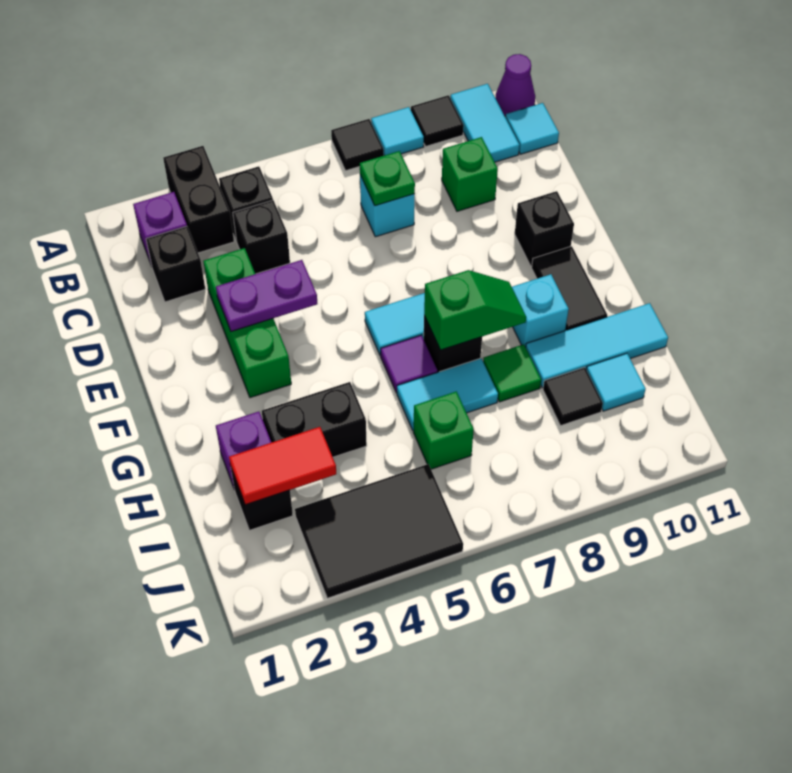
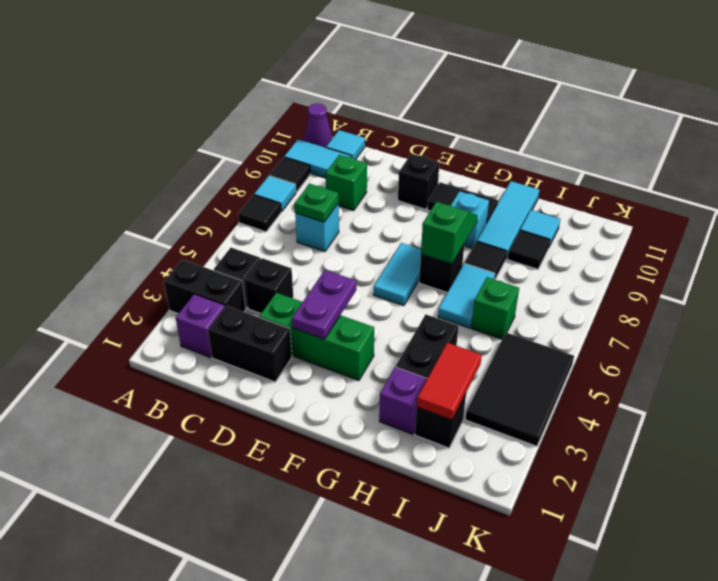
black brick C2 level 1 -> black brick C2:D2 level 1
purple tile G6 level 1 -> none
green tile H8 level 1 -> black tile H8 level 1

